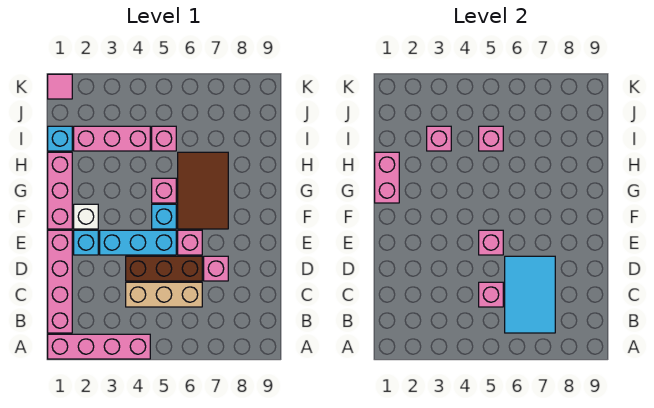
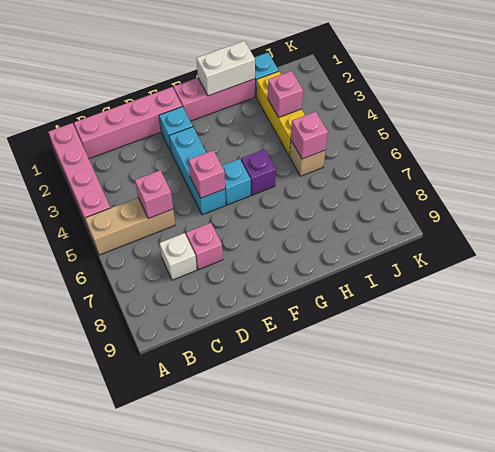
cyan tile B6:D7 level 2 -> none
tan brick C4:C6 level 1 -> tan brick A5:C5 level 1
brown brick D4:D6 level 1 -> none
pink brick E6 level 1 -> none
white brick F2 level 1 -> white brick C7 level 1
brown tile F6:H7 level 1 -> none
pink brick G1:H1 level 2 -> white brick G1:H1 level 2
pink brick G5 level 1 -> purple brick G5 level 1
pink brick I2:I4 level 1 -> yellow brick I2:I4 level 1
pink brick I5 level 1 -> tan brick I5 level 1
pink tile K1 level 1 -> none

